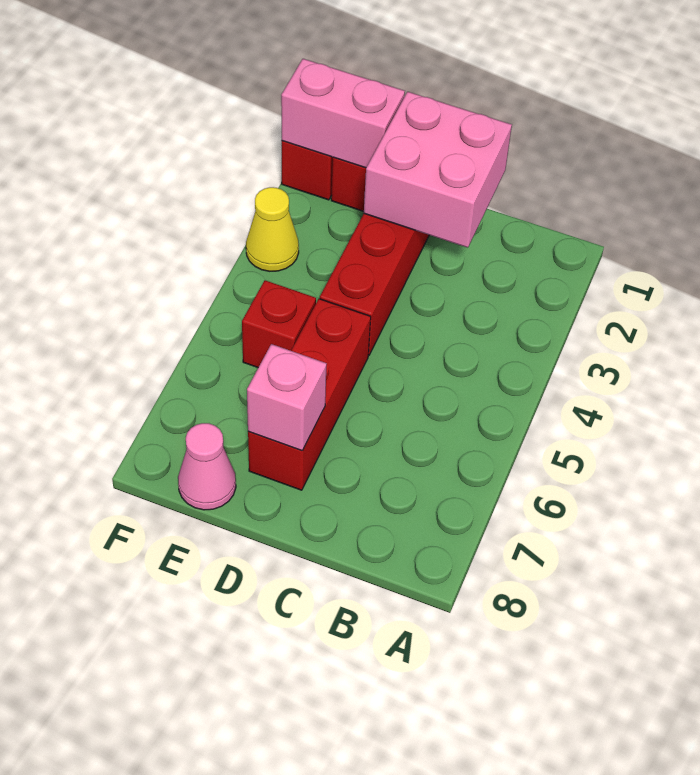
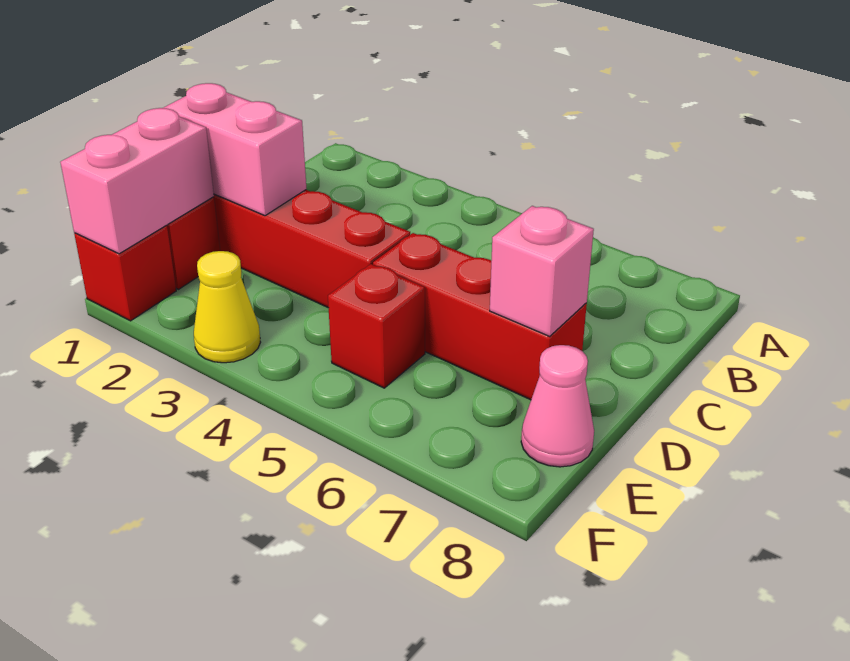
pink brick C1:D2 level 2 -> pink brick D1:D2 level 2

